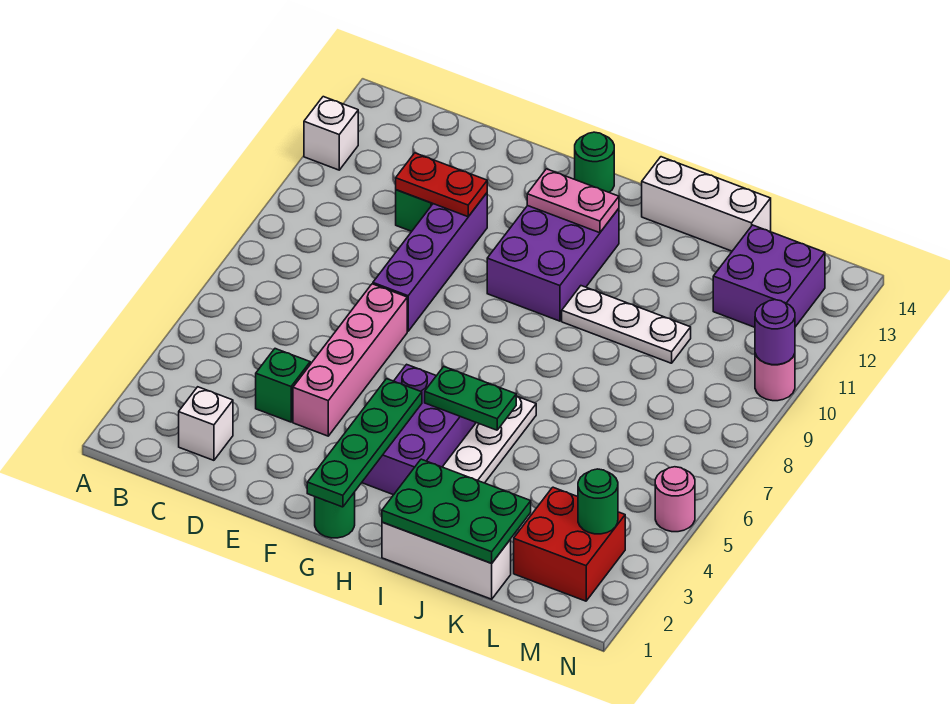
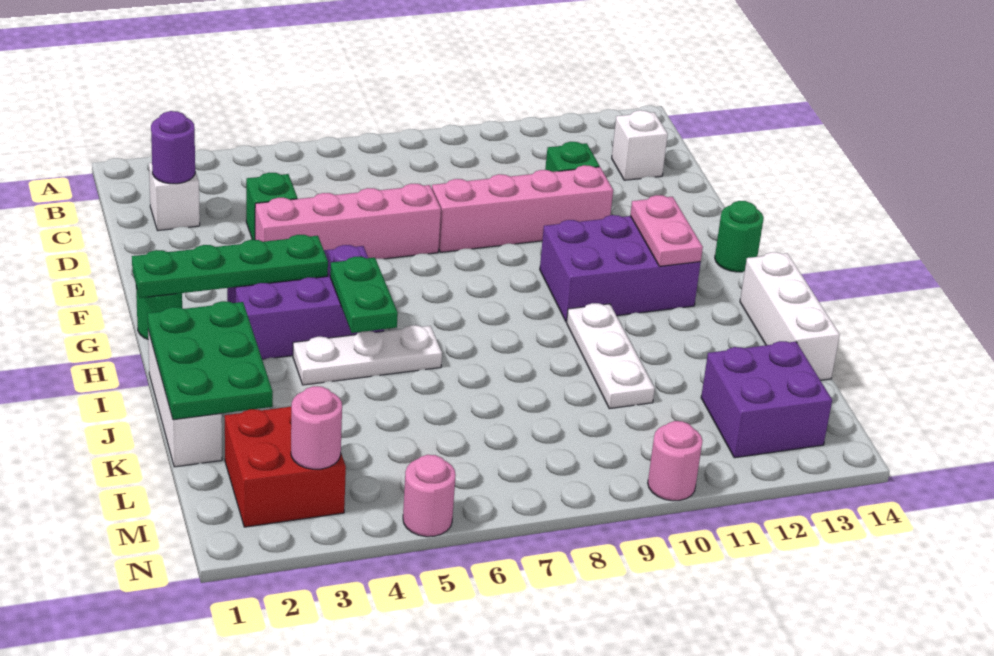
white brick A12 level 1 -> white brick C13 level 1
red plate D11:E11 level 2 -> none
purple brick E8:E11 level 1 -> pink brick E8:E11 level 1
green round brick M3 level 2 -> pink round brick M3 level 2
purple round brick N10 level 2 -> purple round brick C2 level 2

